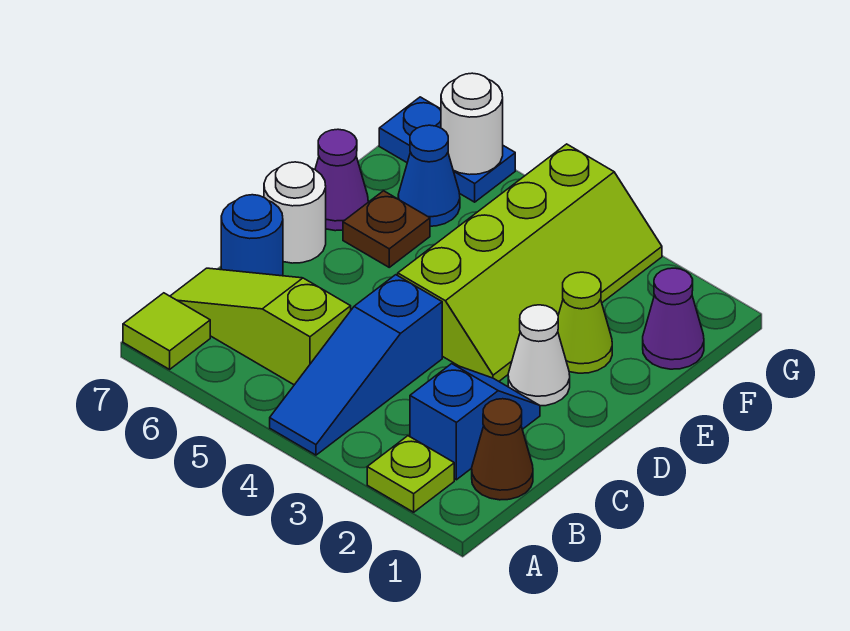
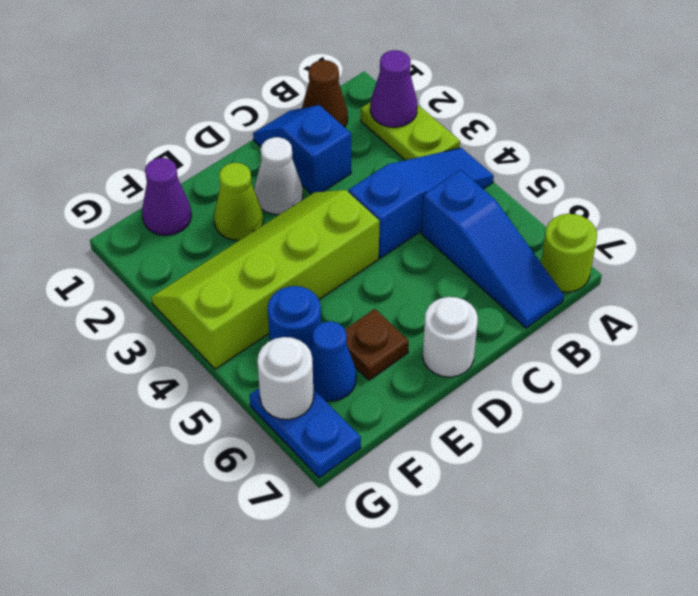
lime plate A2 level 1 -> lime plate A2:A3 level 1
lime tile A7 level 1 -> lime round brick A7 level 1
blue slope B2:C2 level 1 top B -> blue slope C1:C2 level 1 top 2
lime slope B5:B7 level 1 top 5 -> blue slope B5:B7 level 1 top 5
blue round brick C7 level 1 -> blue round brick F5 level 1
purple cone E7 level 1 -> purple cone A2 level 2

